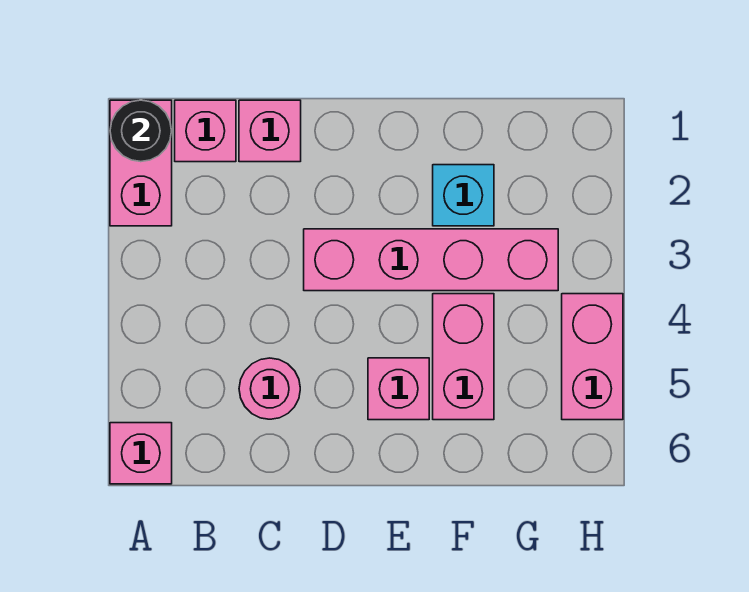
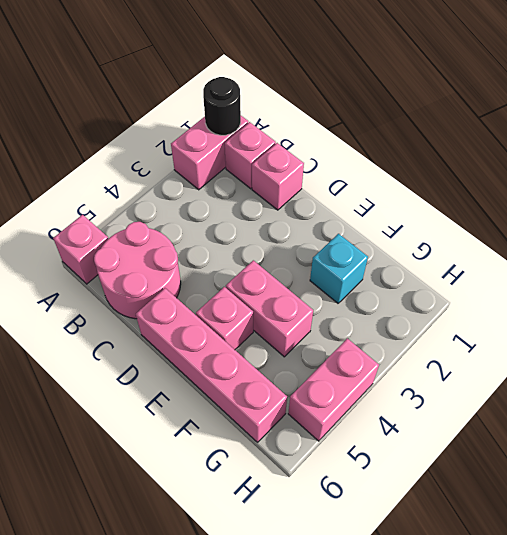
pink round brick C5 level 1 -> pink round brick B5:C6 level 1
pink brick D3:G3 level 1 -> pink brick D6:G6 level 1
pink brick F4:F5 level 1 -> pink brick E4:F4 level 1

